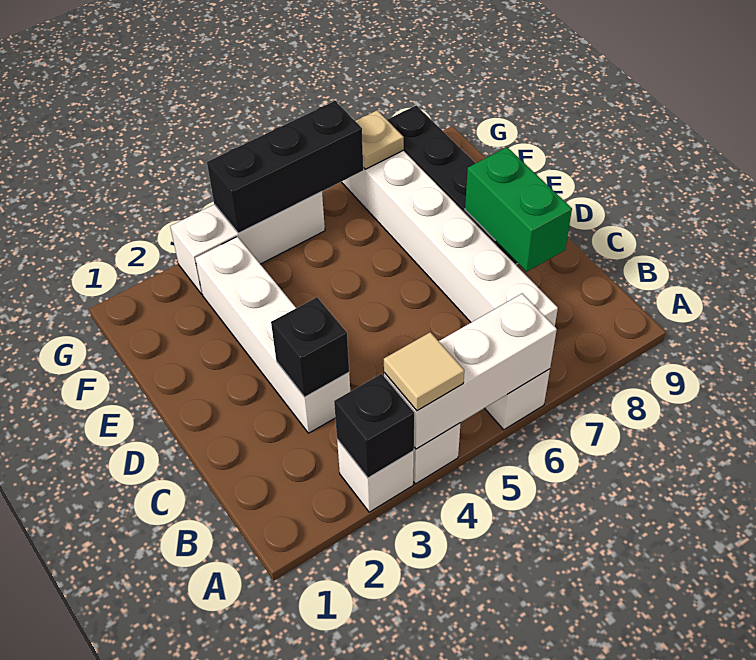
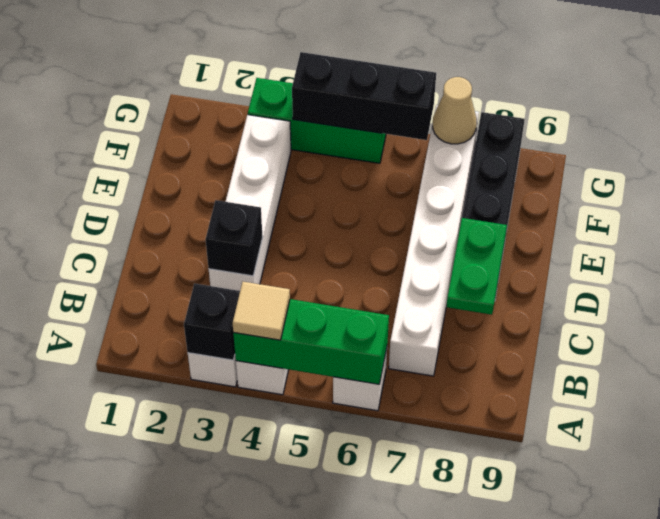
white brick A4:A6 level 2 -> green brick A4:A6 level 2
green brick C8:D8 level 2 -> green plate C8:D8 level 2
white brick G3:G5 level 1 -> green brick G3:G5 level 1
tan plate G7 level 2 -> tan cone G7 level 2

